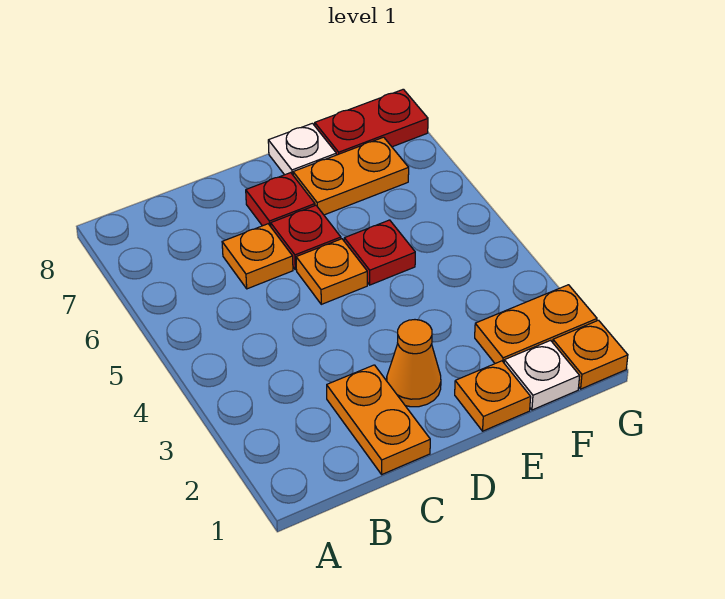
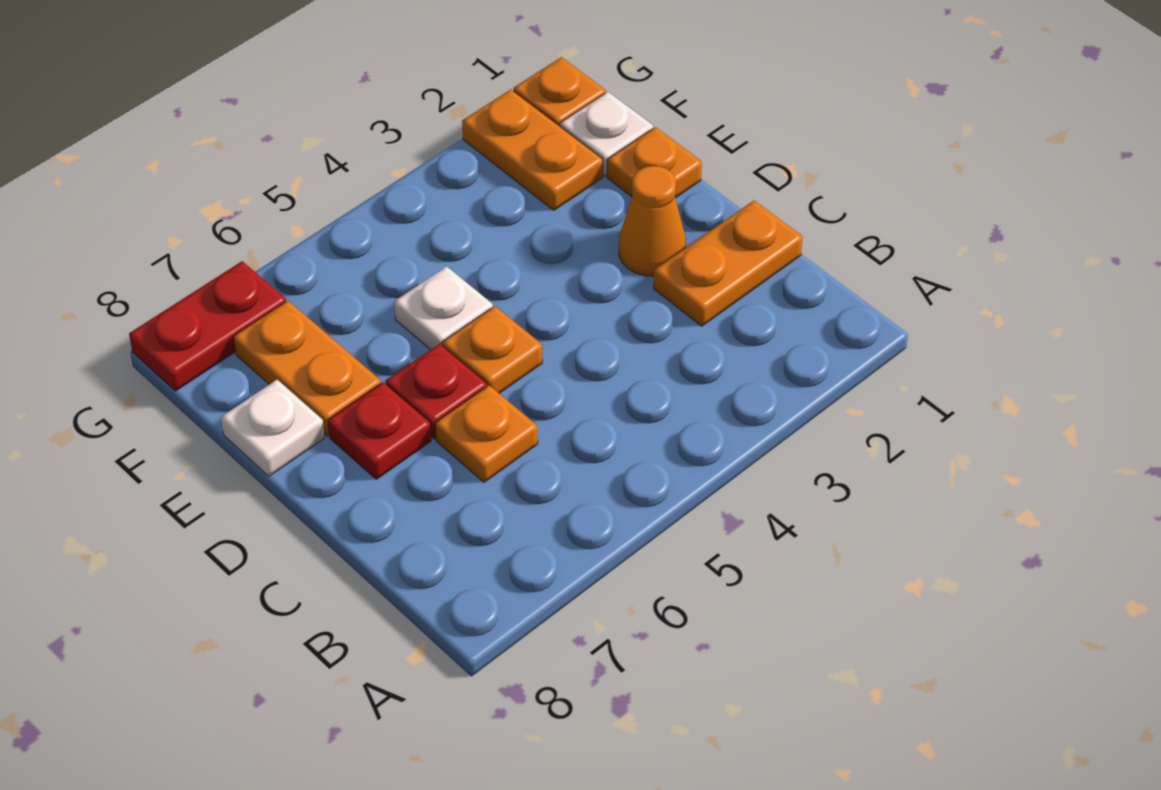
red plate E5 level 1 -> white plate E5 level 1
red plate F8:G8 level 1 -> red plate G7:G8 level 1

